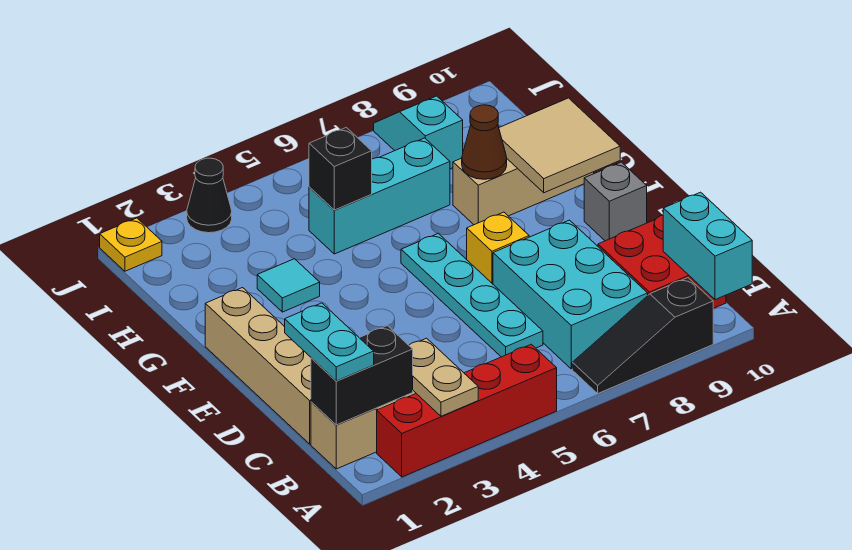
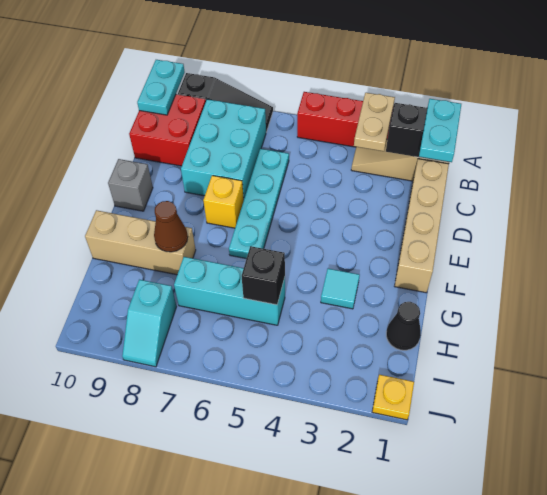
cyan brick A10:B10 level 2 -> cyan plate A10:B10 level 2
tan tile F9:G10 level 2 -> none
black cone J3 level 1 -> black cone H1 level 1

